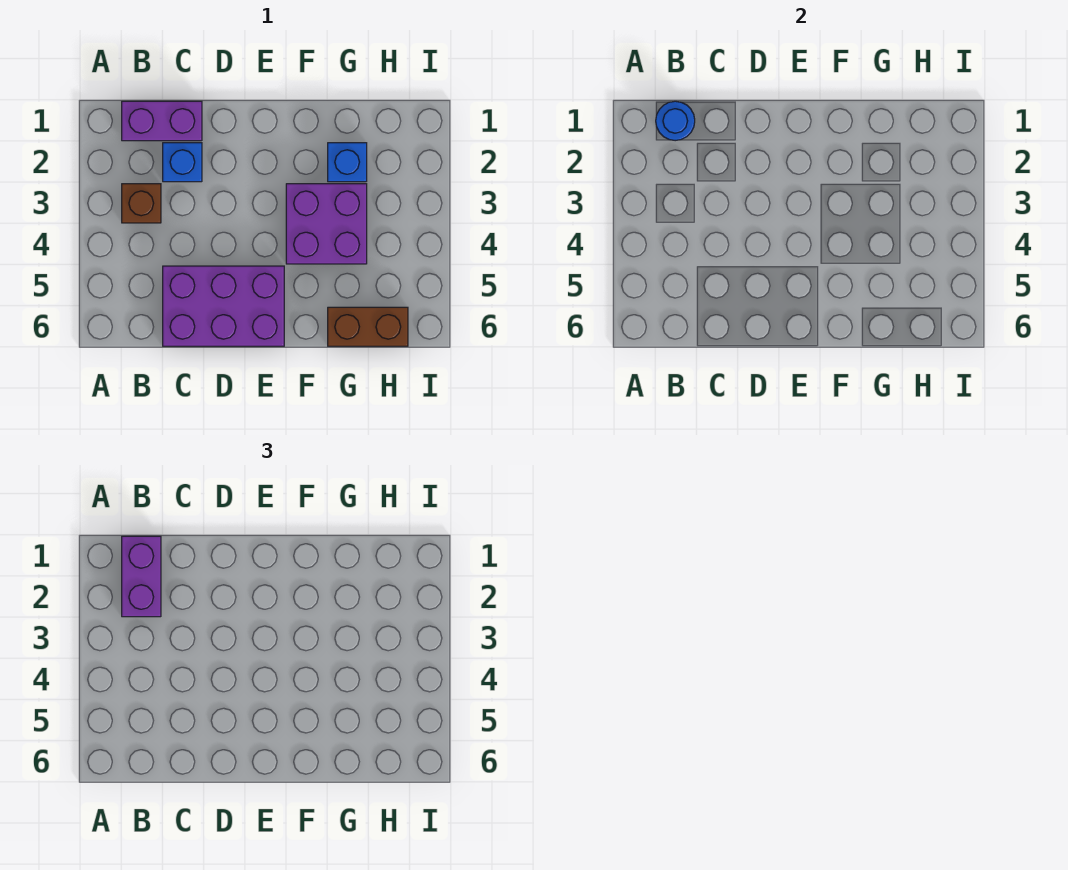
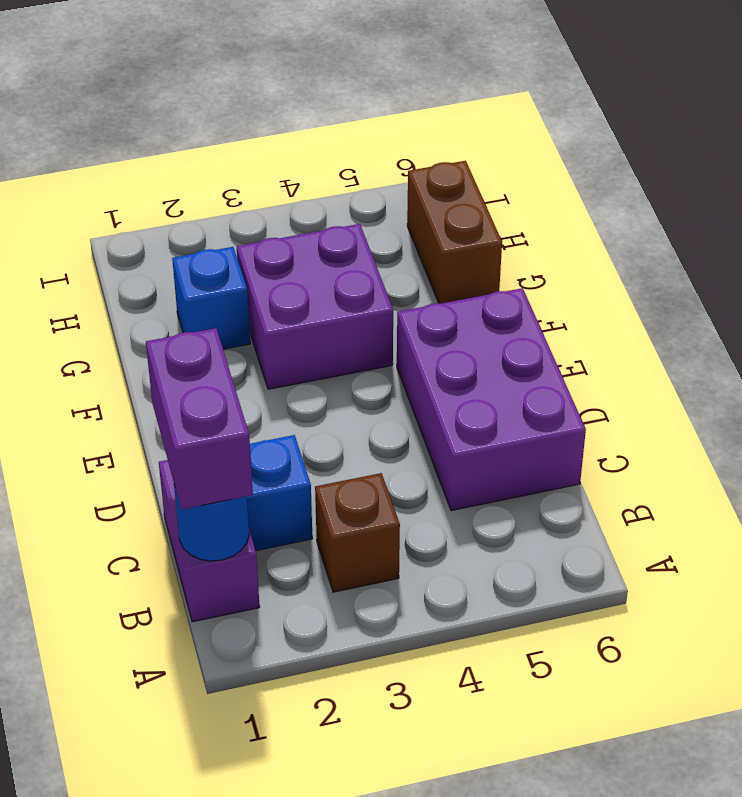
purple brick B1:B2 level 3 -> purple brick B1:C1 level 3

